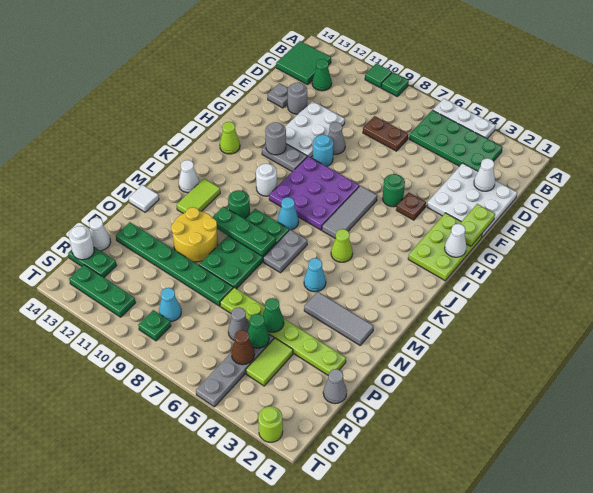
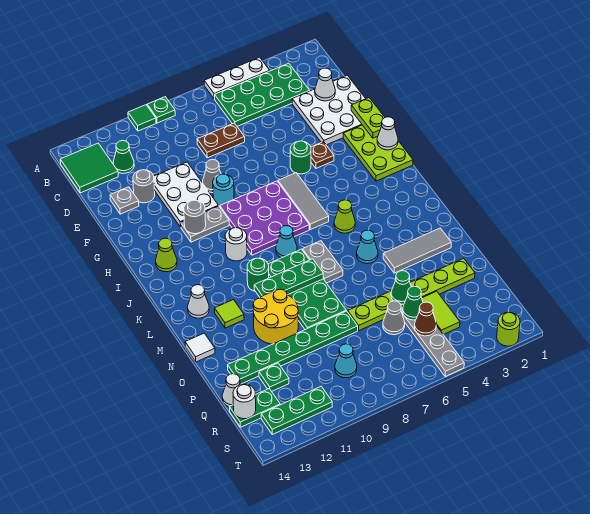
lime tile L12:M12 level 1 -> lime tile M12 level 1
grey cone Q1 level 1 -> none
green plate S9 level 1 -> green plate Q12 level 1

